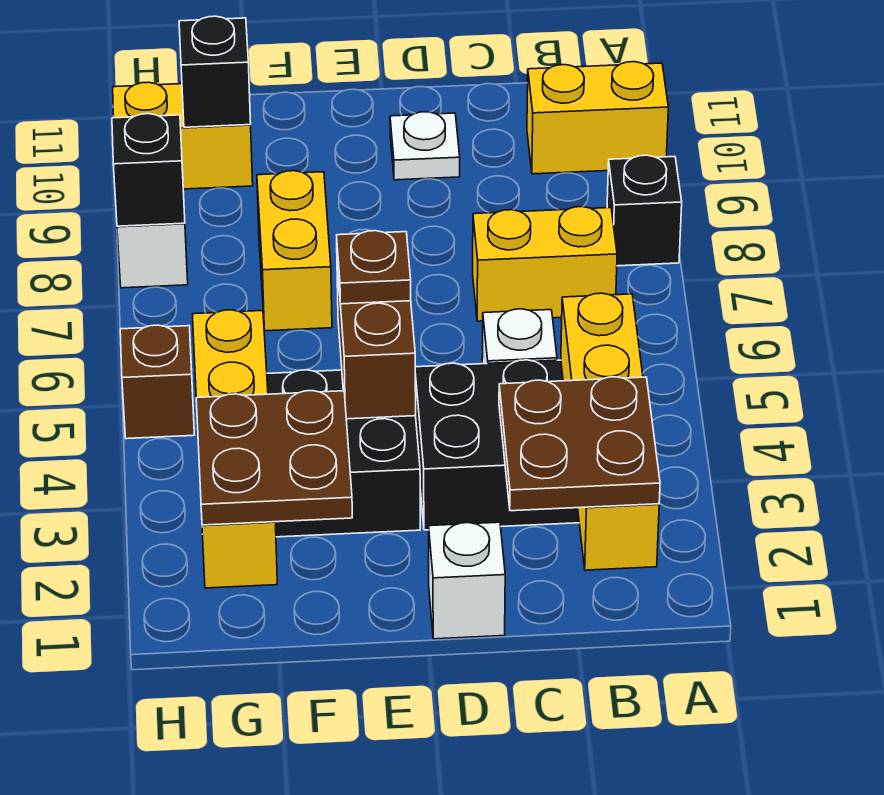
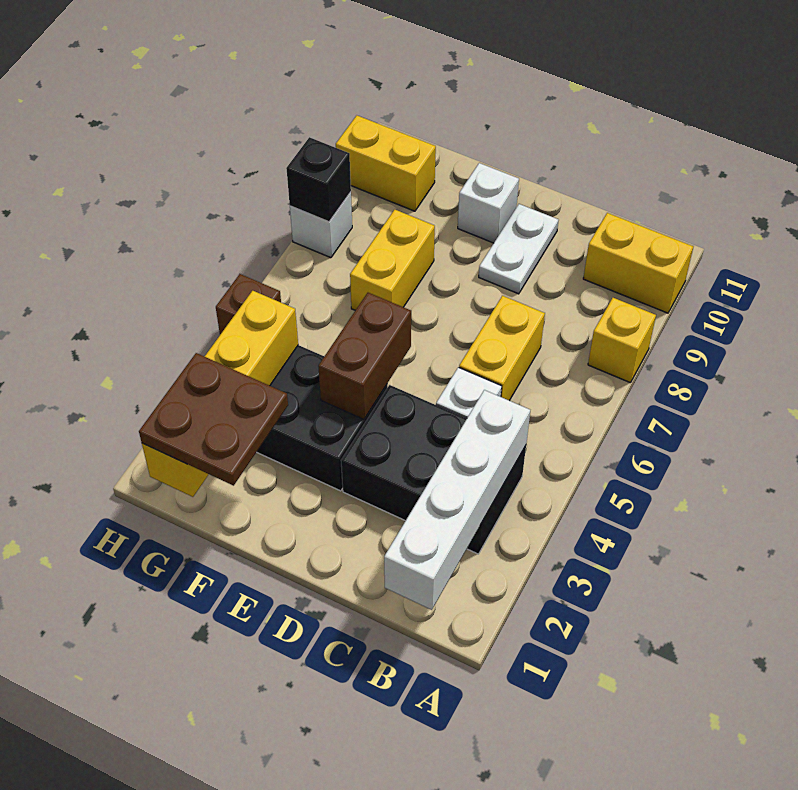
black brick A8 level 1 -> yellow brick A8 level 1
yellow brick B1:B4 level 2 -> white brick B1:B4 level 2
brown plate B1:C2 level 3 -> none
yellow brick B7:C7 level 1 -> yellow brick C6:C7 level 1
white brick D1 level 1 -> white brick E10 level 1
white plate D10 level 1 -> white plate D9:D10 level 1
brown plate E5 level 3 -> none
black brick G10 level 2 -> none

